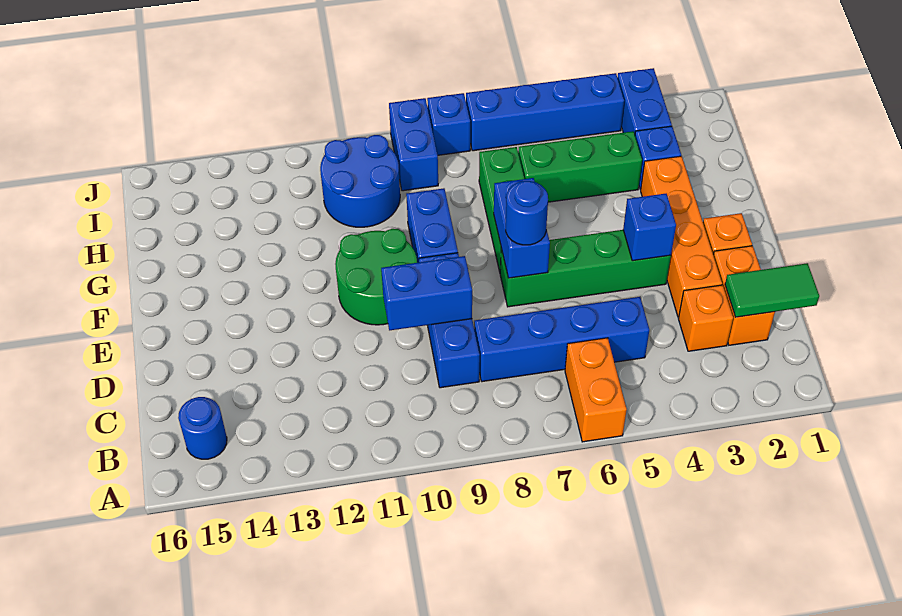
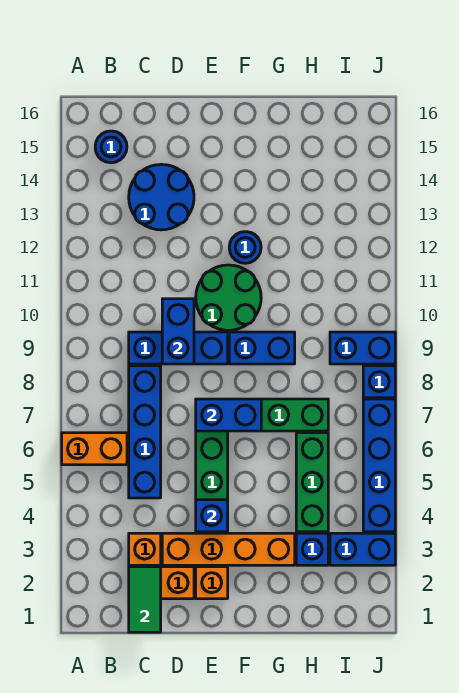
blue round brick E7 level 3 -> blue round brick F12 level 1
blue round brick H10:I11 level 1 -> blue round brick C13:D14 level 1

